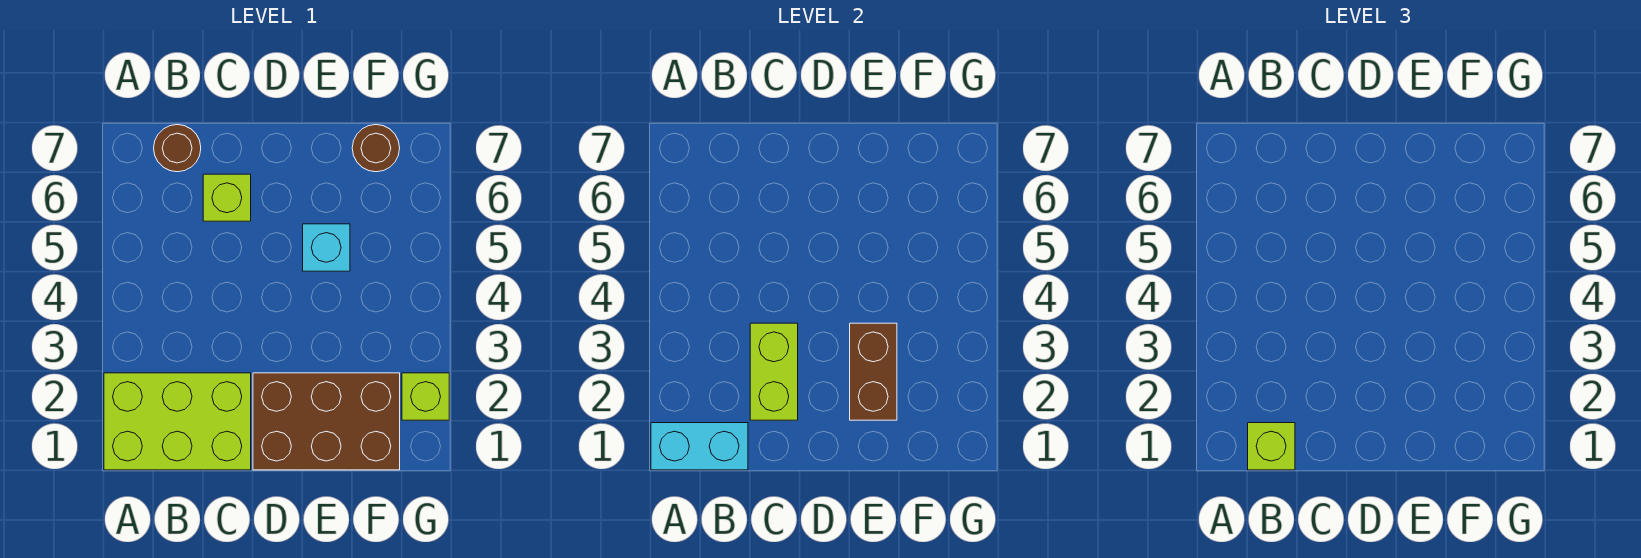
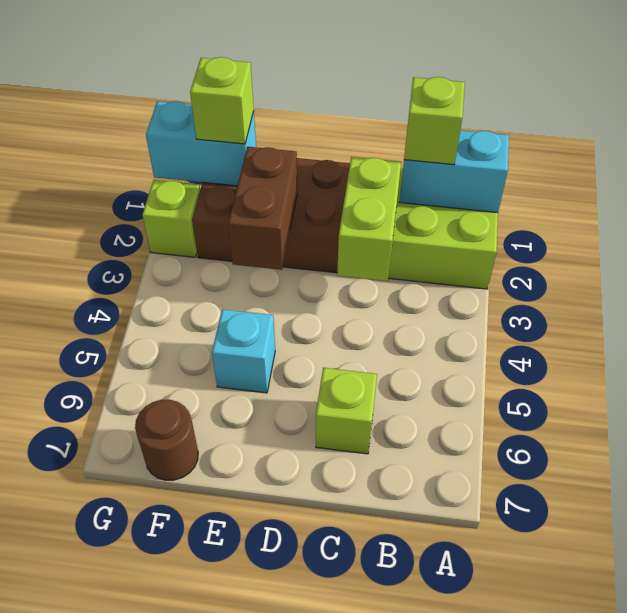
brown round brick B7 level 1 -> none
none -> cyan brick F1:G1 level 2
none -> lime brick F1 level 3

